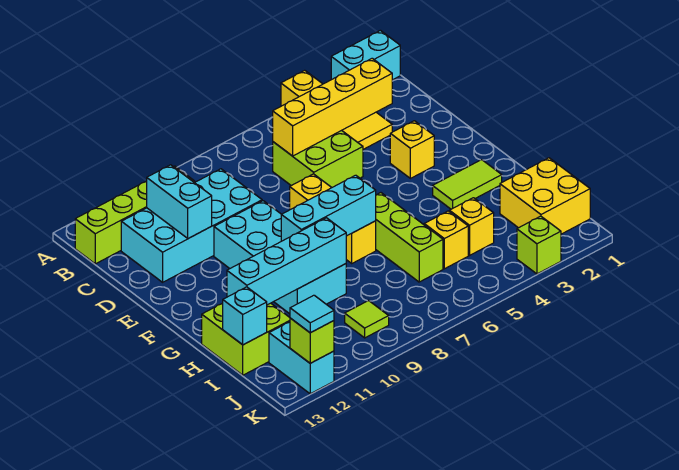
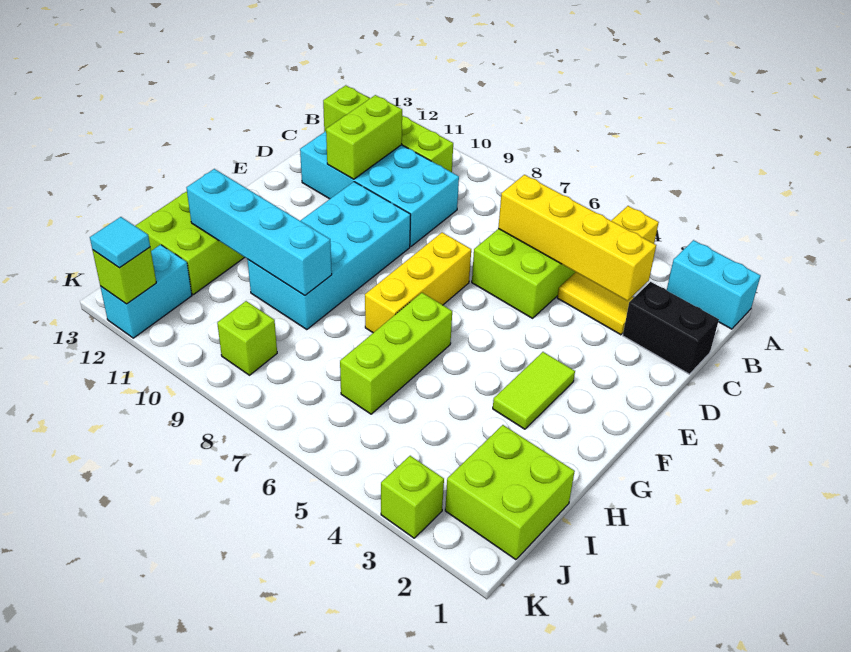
none -> black brick C1:C2 level 1
cyan brick C11:D11 level 2 -> lime brick C11:D11 level 2
yellow brick E3 level 1 -> none
lime tile G2:G3 level 1 -> lime tile F3:G3 level 1
cyan brick G7:G9 level 2 -> none
yellow brick I1:J2 level 1 -> lime brick I1:J2 level 1
yellow brick I4 level 1 -> none
yellow brick I5 level 1 -> none
cyan brick I13 level 2 -> none
lime tile J9 level 1 -> lime brick J9 level 1

